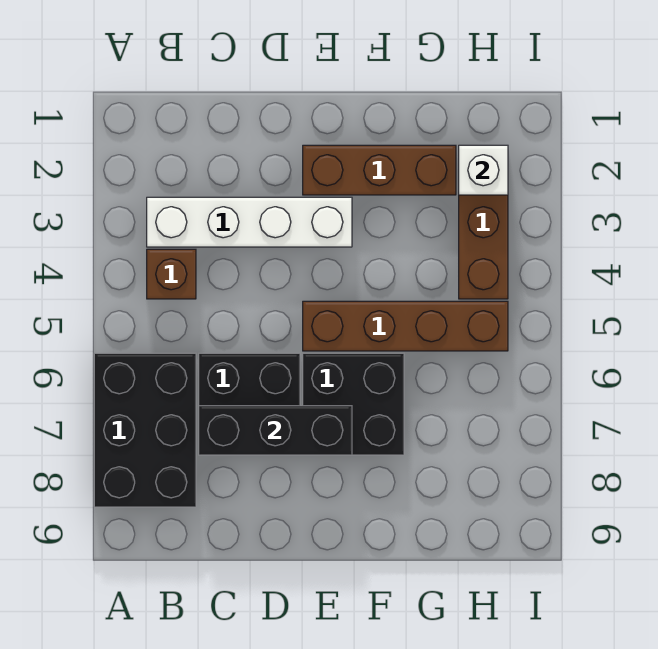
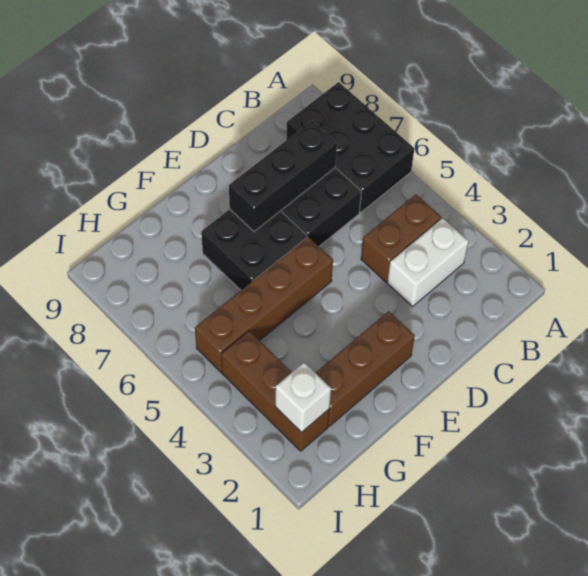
white brick B3:E3 level 1 -> white brick B3:C3 level 1
brown brick B4 level 1 -> brown brick B4:C4 level 1

